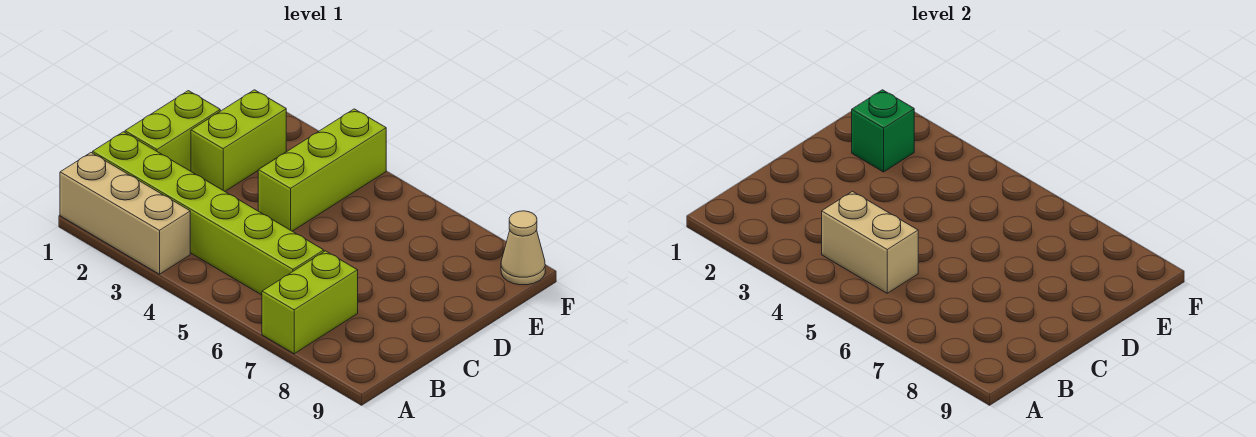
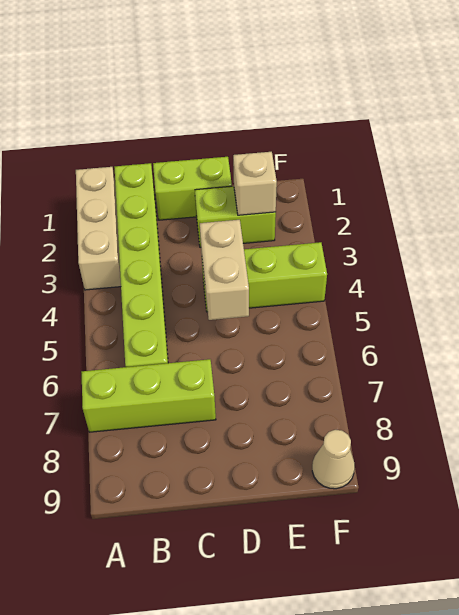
lime brick A7:B7 level 1 -> lime brick A7:C7 level 1
tan brick B4:B5 level 2 -> tan brick D4:D5 level 2
green brick E2 level 2 -> tan brick E2 level 2

